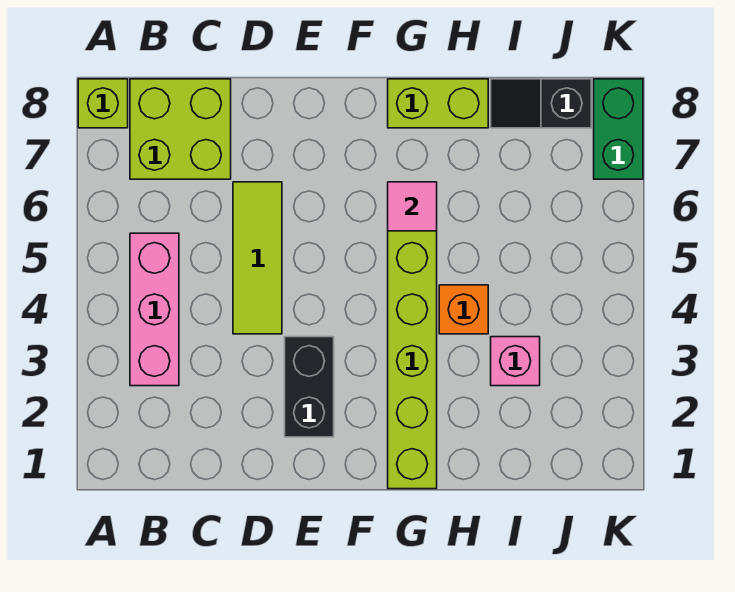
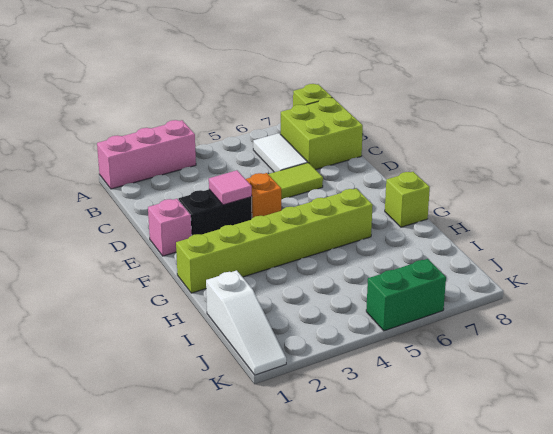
pink brick B3:B5 level 1 -> pink brick A1:A3 level 1
none -> white tile B6:C6 level 1
pink tile G6 level 2 -> pink tile E3 level 2
lime brick G8:H8 level 1 -> lime brick G8 level 1
orange brick H4 level 1 -> orange brick E4 level 1
none -> white slope I1:K1 level 1 top I
pink brick I3 level 1 -> pink brick E1 level 1
black slope I8:J8 level 1 top J -> none
green brick K7:K8 level 1 -> green brick K5:K6 level 1

